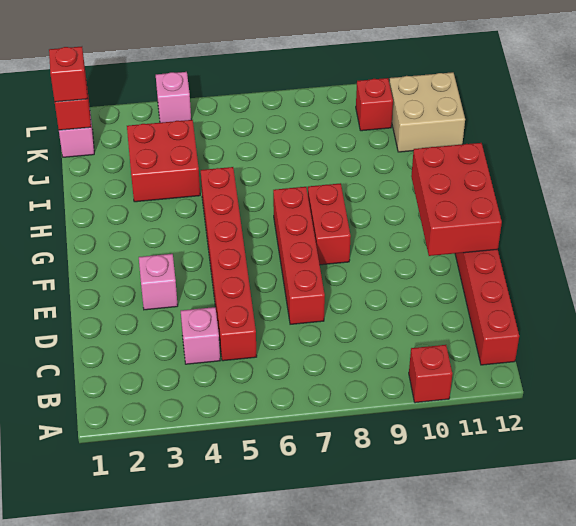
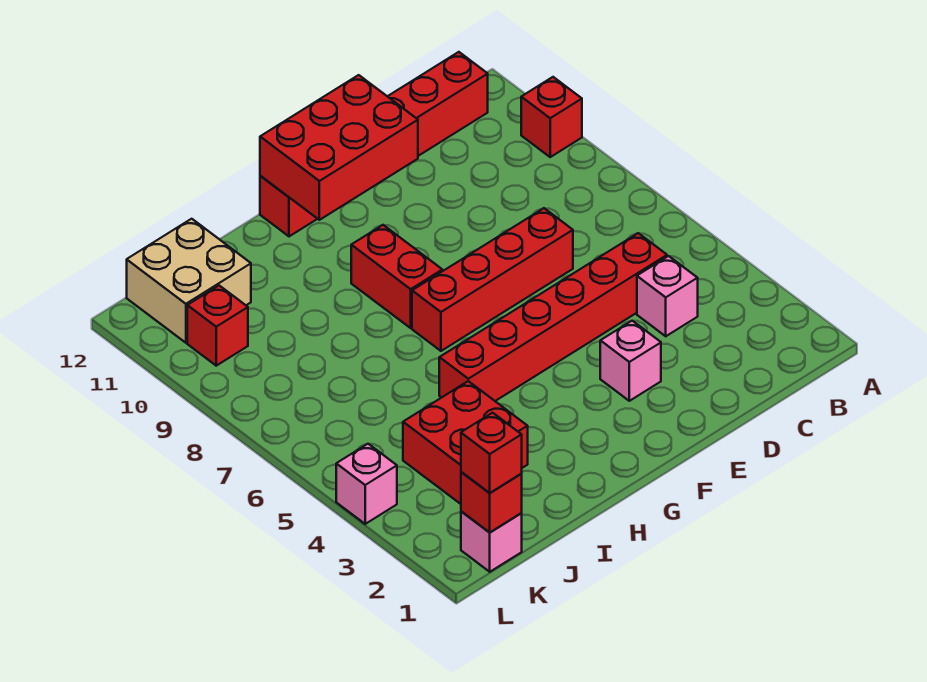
red brick F8:G8 level 1 -> red brick G8:G9 level 1

